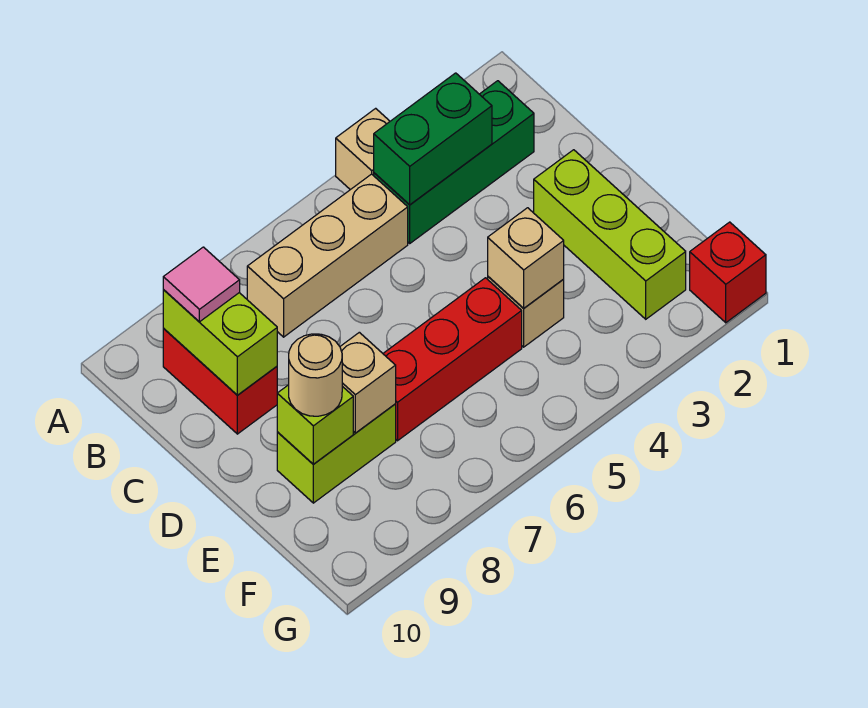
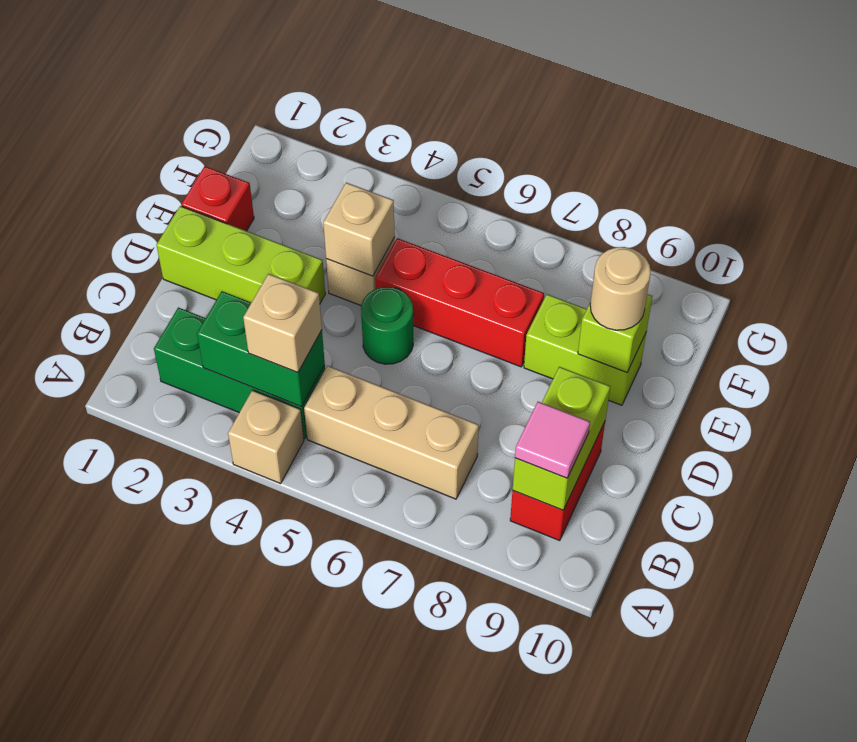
lime brick D2:F2 level 1 -> lime brick D1:D3 level 1
none -> green round brick D5 level 1
tan brick E8 level 2 -> tan brick B4 level 3
red brick G1 level 1 -> red brick E1 level 1

